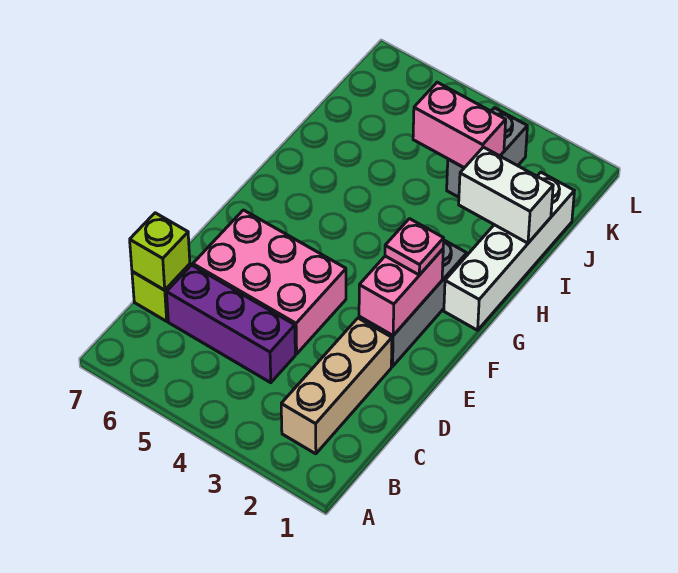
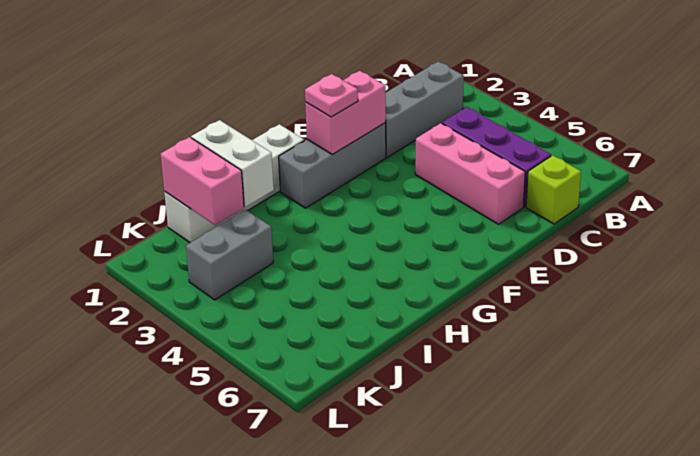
tan brick B2:D2 level 1 -> grey brick B2:D2 level 1
lime brick C7 level 2 -> none
pink brick D4:E6 level 1 -> pink brick D4:D6 level 1
pink brick J3:J4 level 2 -> pink brick J1:J2 level 2

